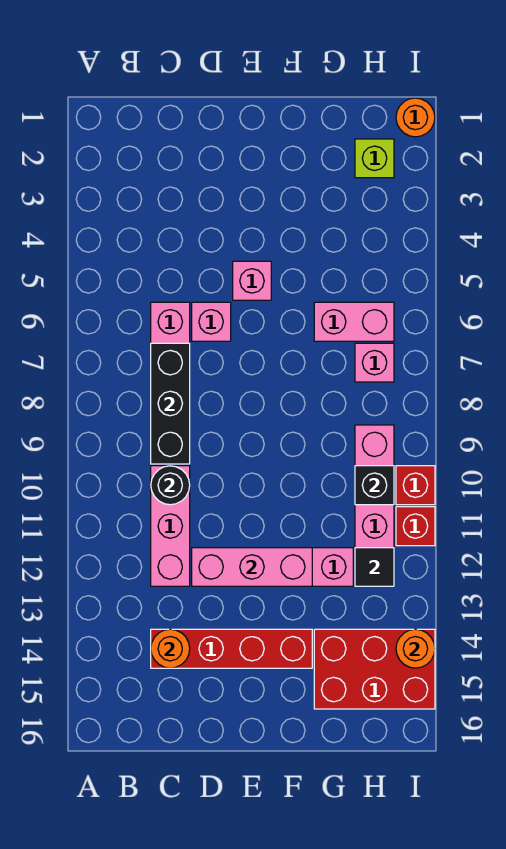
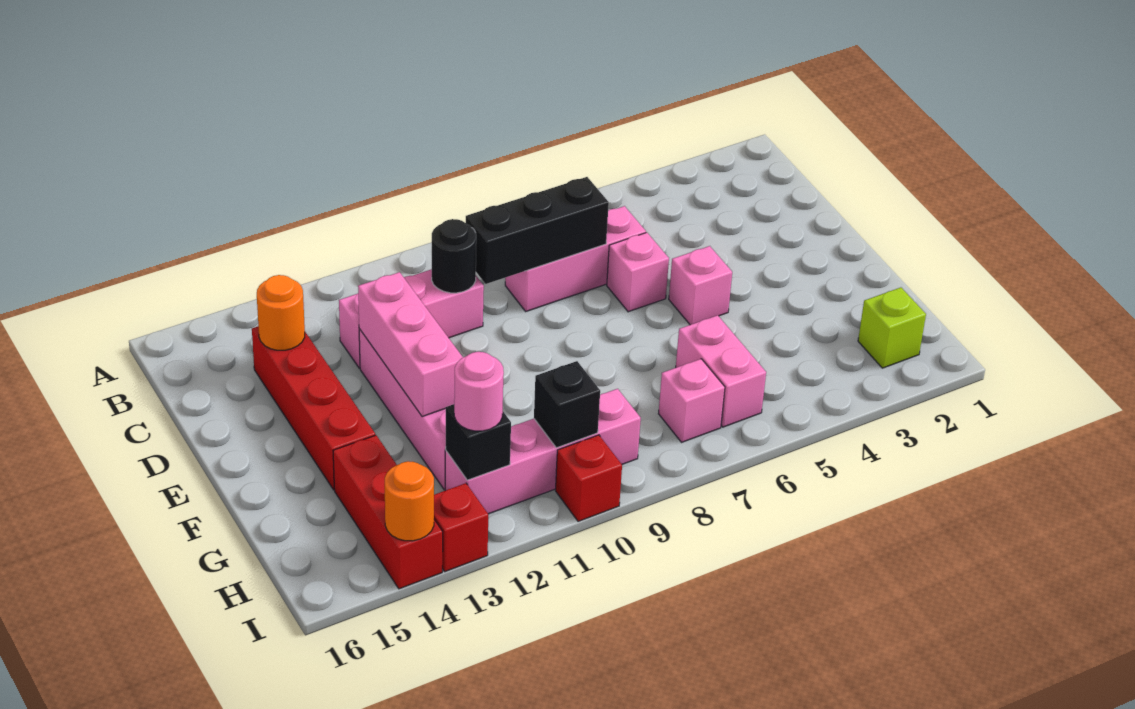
red brick G14:I15 level 1 -> red brick G14:I14 level 1
black tile H12 level 2 -> black brick H12 level 2
none -> pink round brick H12 level 3
orange round brick I1 level 1 -> none
red brick I11 level 1 -> red brick I13 level 1

